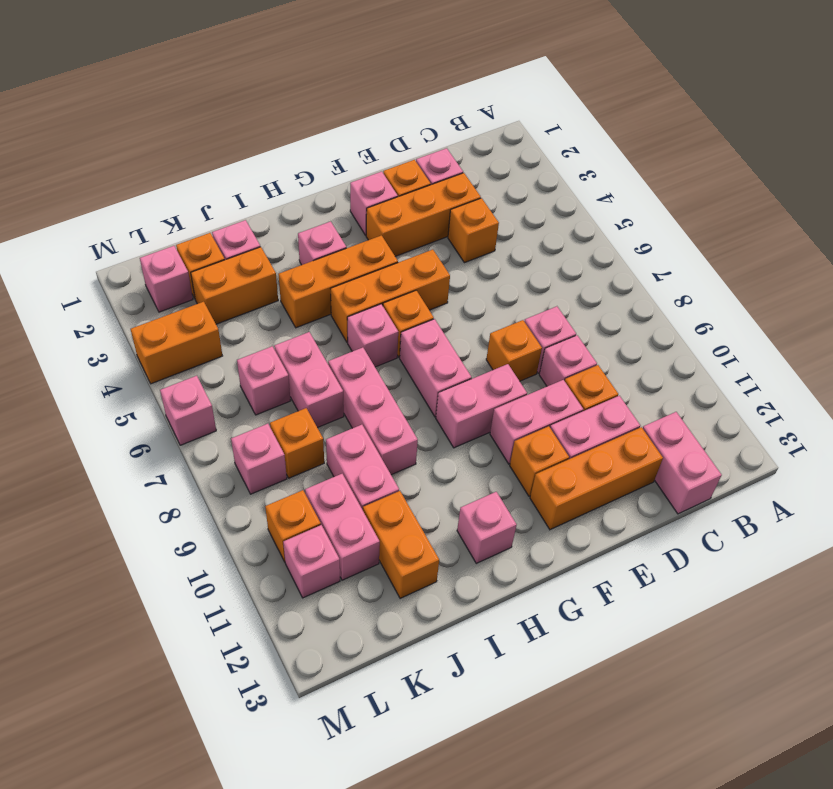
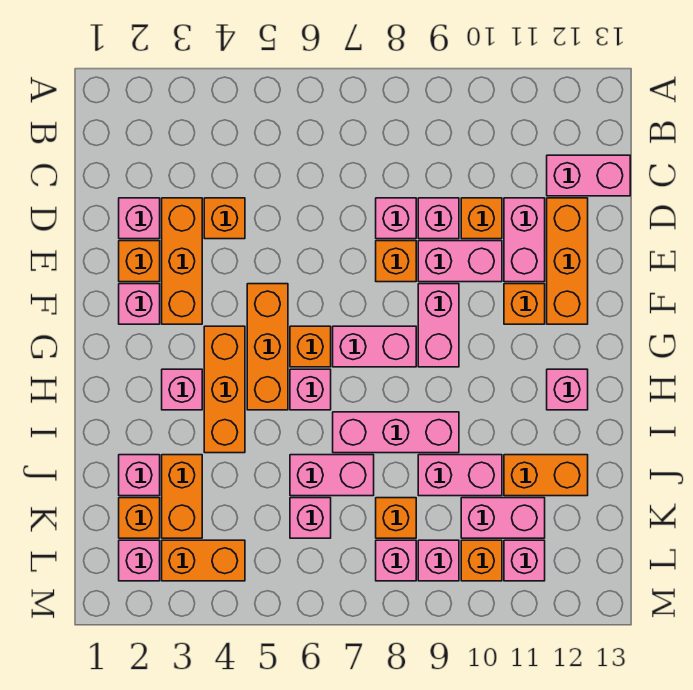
pink brick E10:F10 level 1 -> pink brick E9:E10 level 1
orange brick L4:M4 level 1 -> orange brick L3:L4 level 1
pink brick M6 level 1 -> pink brick L9 level 1

